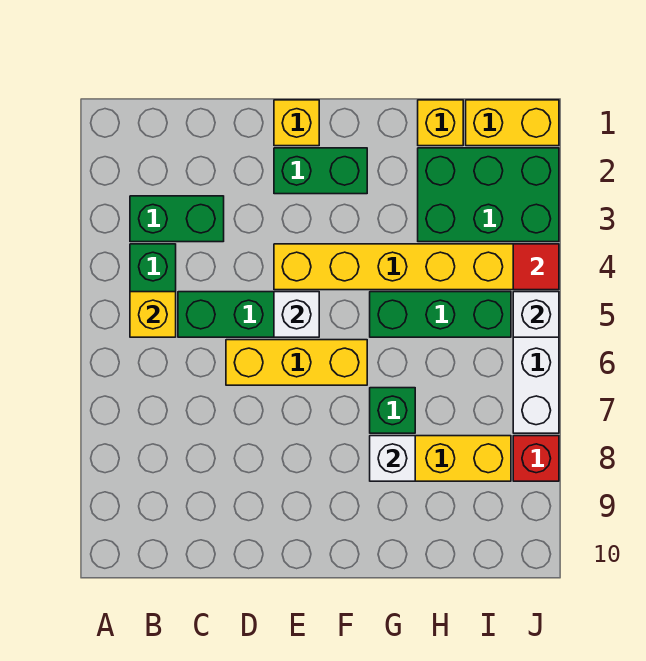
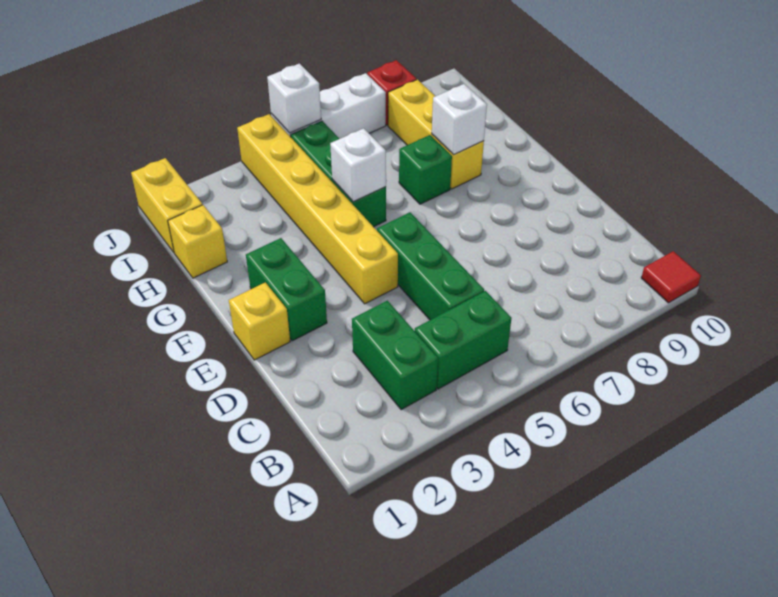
yellow brick B5 level 2 -> none
yellow brick D6:F6 level 1 -> none
white brick E5 level 2 -> white brick G5 level 2
green brick H2:J3 level 1 -> none
red tile J4 level 2 -> red tile A10 level 1

